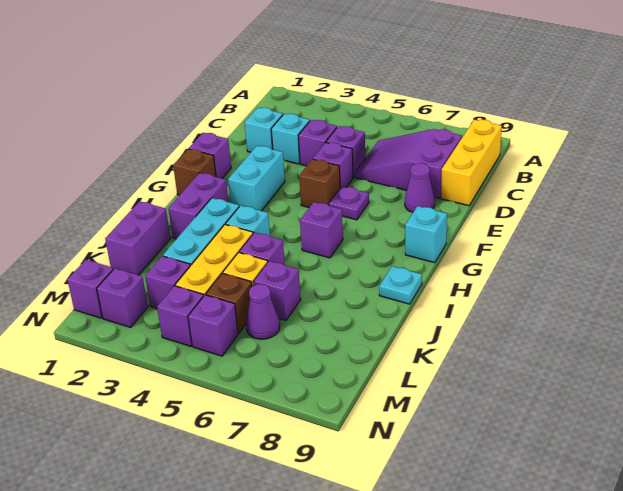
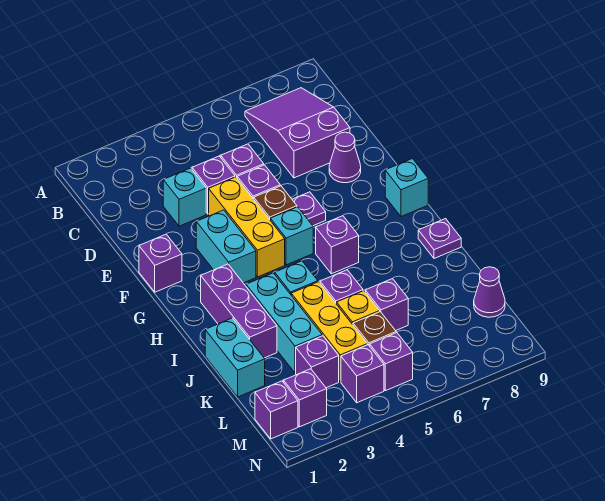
yellow brick B9:D9 level 1 -> yellow brick E4:G4 level 1
purple slope C6:D8 level 1 top 8 -> purple slope B7:D8 level 1 top D
cyan brick D2 level 1 -> cyan brick G5 level 1
brown brick G1 level 1 -> none
purple brick H2:I2 level 1 -> purple brick H2:J2 level 1
cyan plate I9 level 1 -> purple plate I9 level 1
purple brick J1:K1 level 1 -> cyan brick J1:K1 level 1
purple cone L6 level 1 -> purple cone L9 level 1

